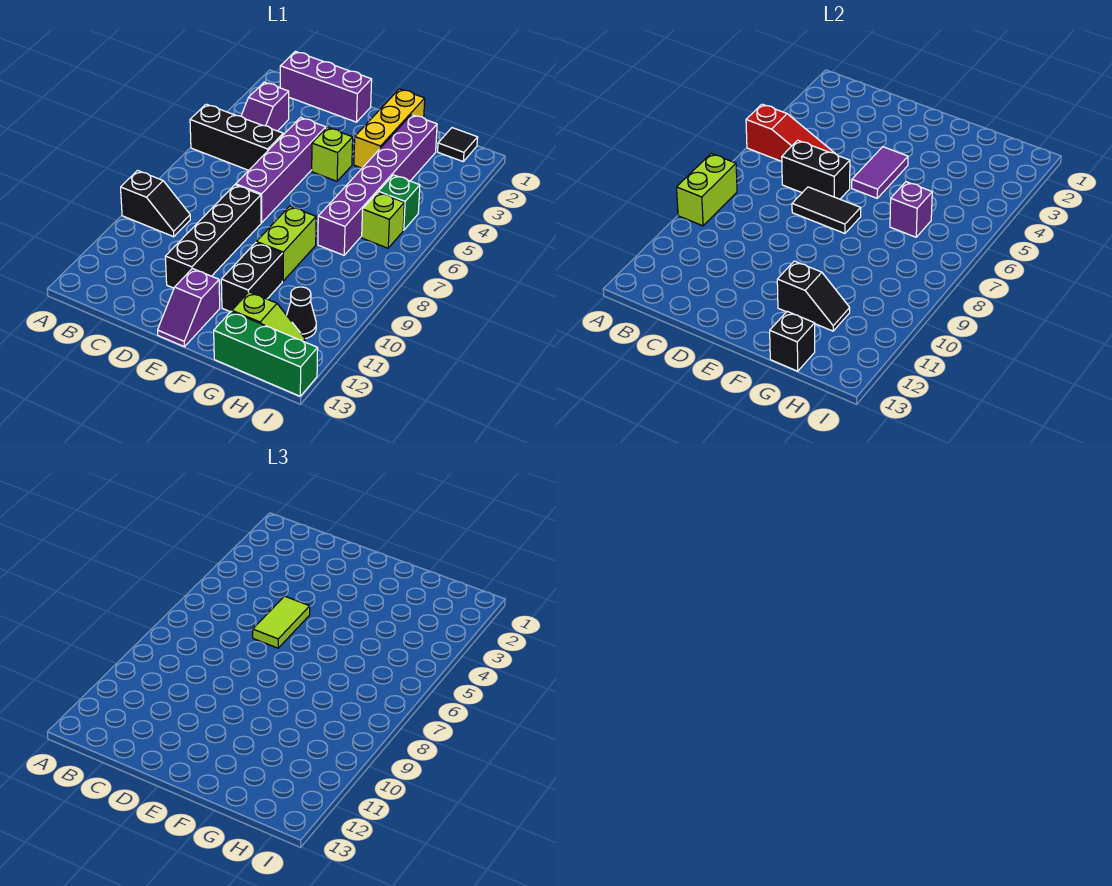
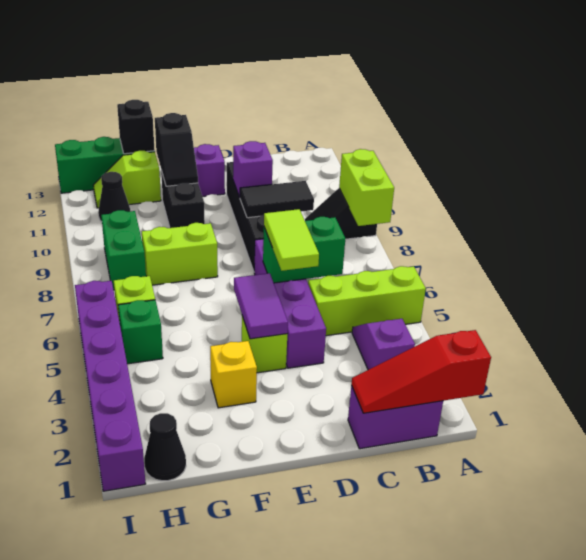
black brick A5:C5 level 1 -> lime brick A5:C5 level 1
red slope A5:C5 level 2 top A -> red slope A1:C1 level 2 top A
purple brick B1:D1 level 1 -> purple brick B1:C1 level 1
black brick C6:D6 level 2 -> green brick C6:D6 level 2
black tile D7:E7 level 2 -> black tile C9:D9 level 2
yellow brick F1:F3 level 1 -> yellow brick F3 level 1
lime brick F8:F9 level 1 -> lime brick F8:G8 level 1
black slope F11:G11 level 2 top F -> black slope F11:F12 level 2 top 12
purple brick G2:G7 level 1 -> purple brick I1:I6 level 1
purple brick G6 level 2 -> purple brick D10 level 2
black tile H1 level 1 -> black cone H1 level 1
none -> green brick H8:H9 level 1

